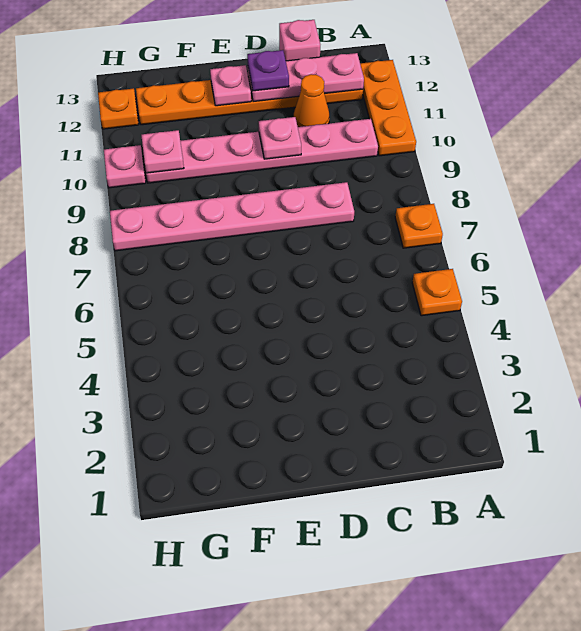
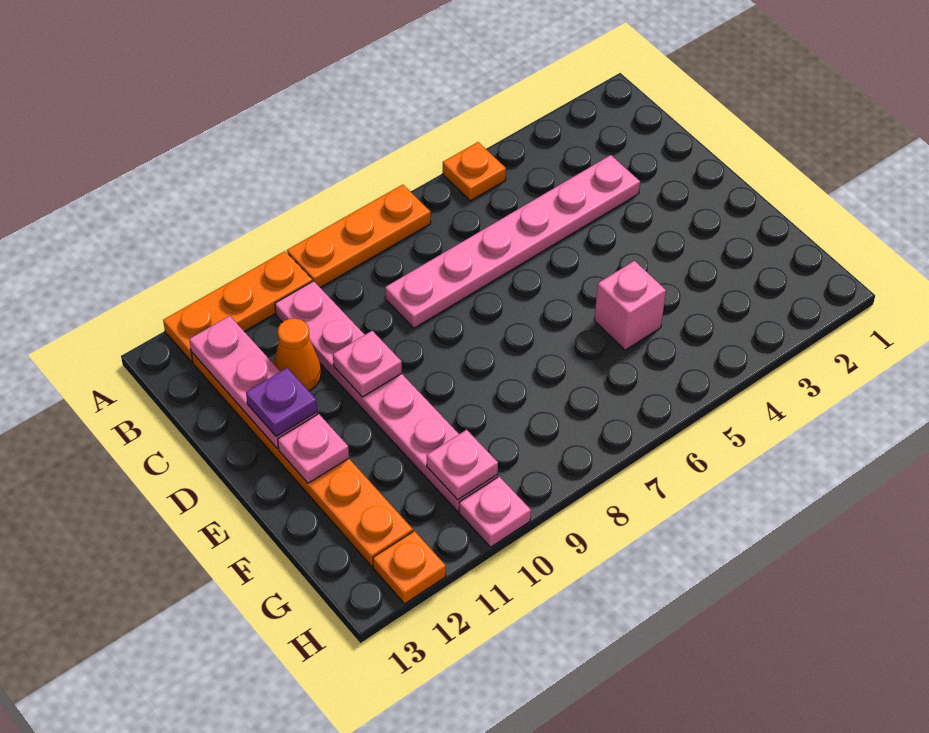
orange plate A7 level 1 -> orange plate A7:A9 level 1
pink plate C8:H8 level 1 -> pink plate C3:C8 level 1
pink brick C13 level 1 -> pink brick F5 level 1

